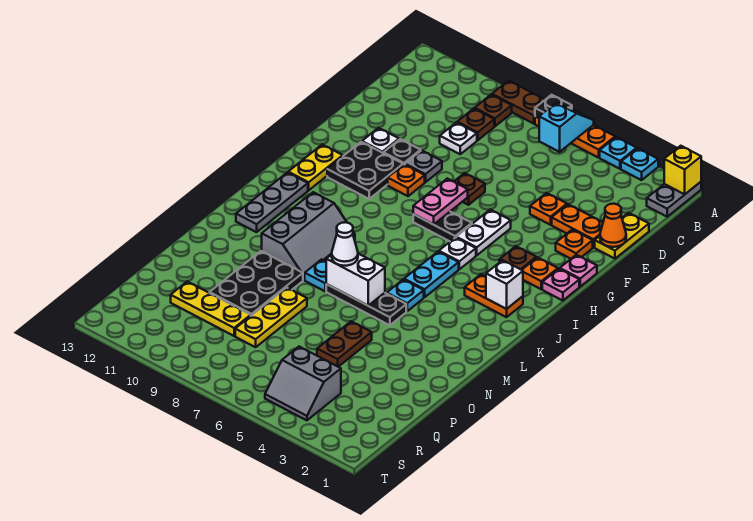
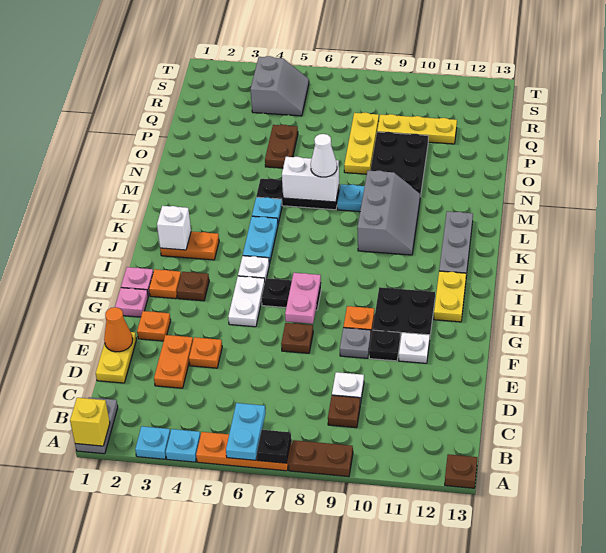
cyan slope A6:B6 level 2 top B -> cyan plate A6:B6 level 2
brown plate B9 level 1 -> brown plate A13 level 1
orange plate E2:E3 level 1 -> orange plate D3:E3 level 1
grey slope K9:M10 level 1 top 10 -> grey slope K9:M10 level 1 top 9
grey slope R4:S5 level 1 top R -> grey slope R4:S5 level 1 top 4

